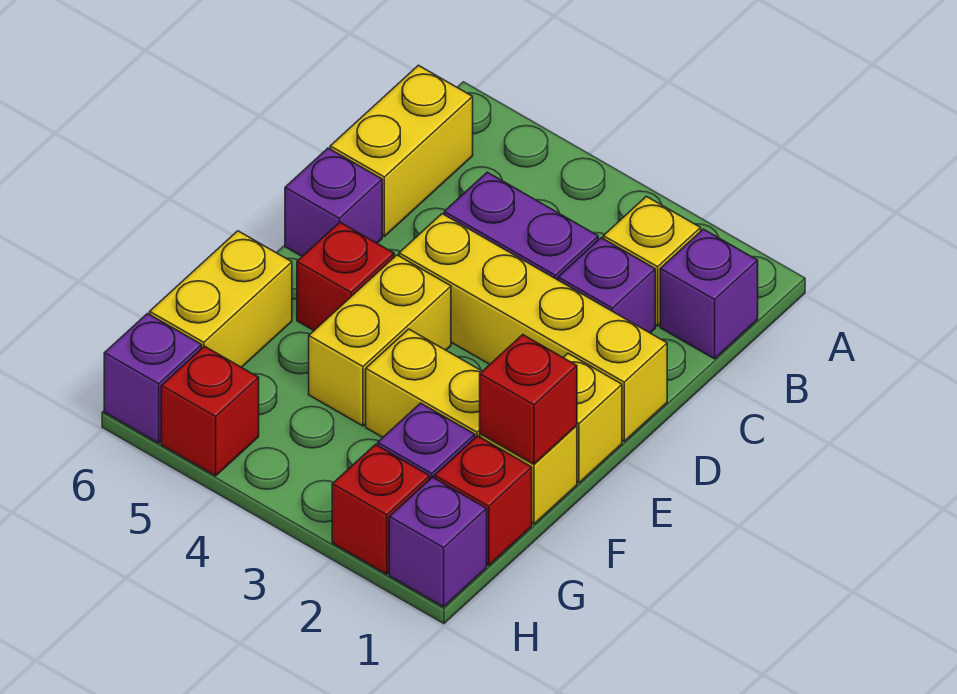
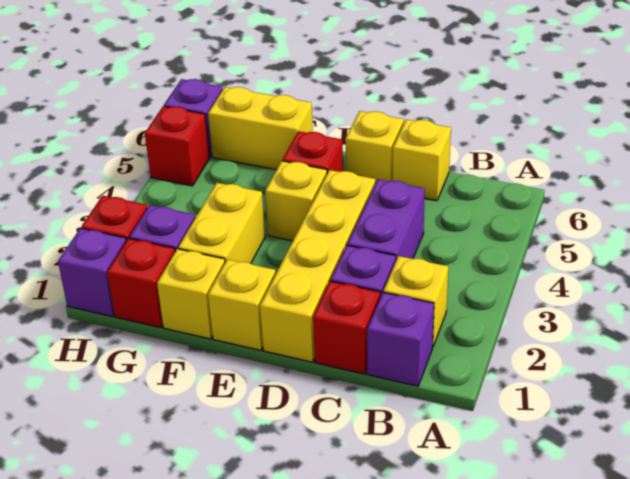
yellow brick B6:C6 level 1 -> yellow brick C6 level 1
purple brick D6 level 1 -> yellow brick D6 level 1
yellow brick E4:F4 level 1 -> yellow brick E4 level 1
red brick F1 level 2 -> red brick C1 level 1

